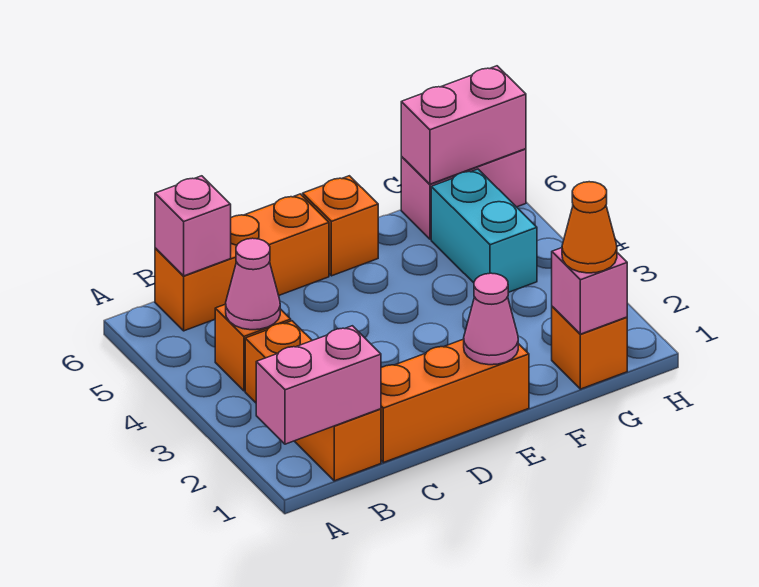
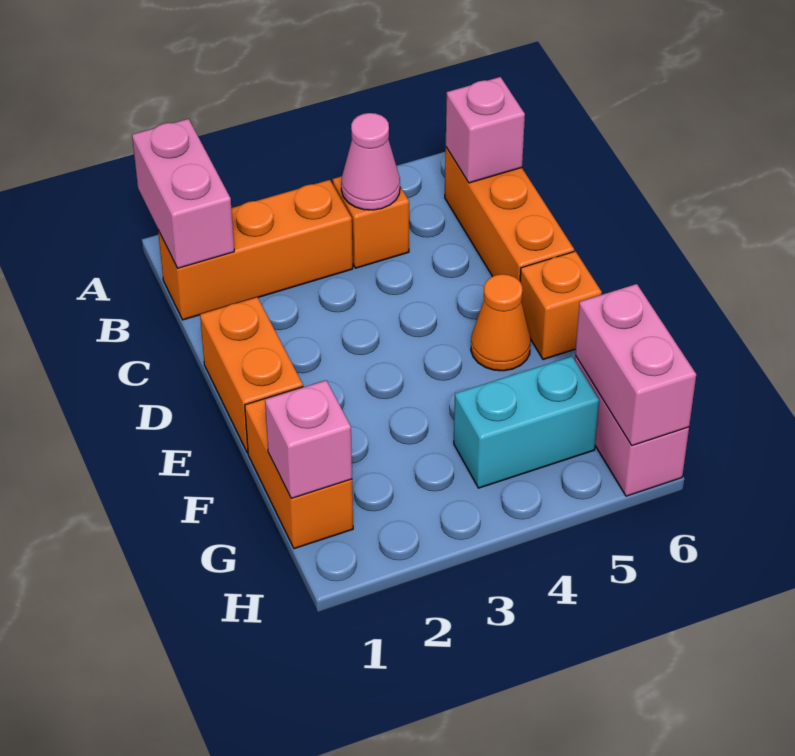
orange brick C1:E1 level 1 -> orange brick D1:E1 level 1
pink cone E1 level 2 -> none
orange brick G1 level 1 -> orange brick F1:G1 level 1
orange cone G1 level 3 -> orange cone E5 level 1

